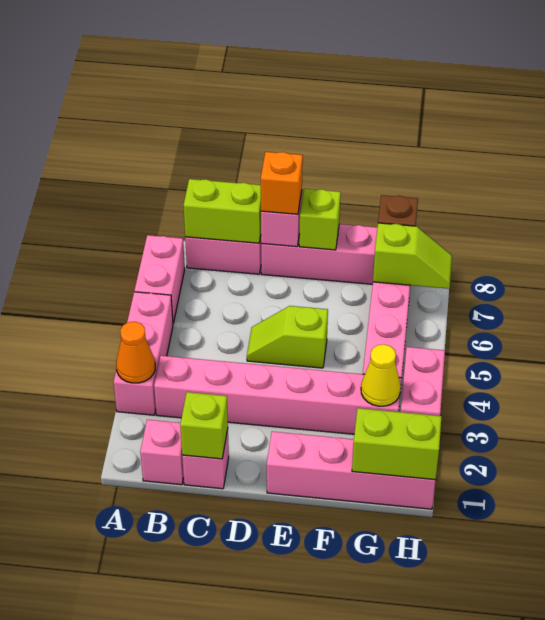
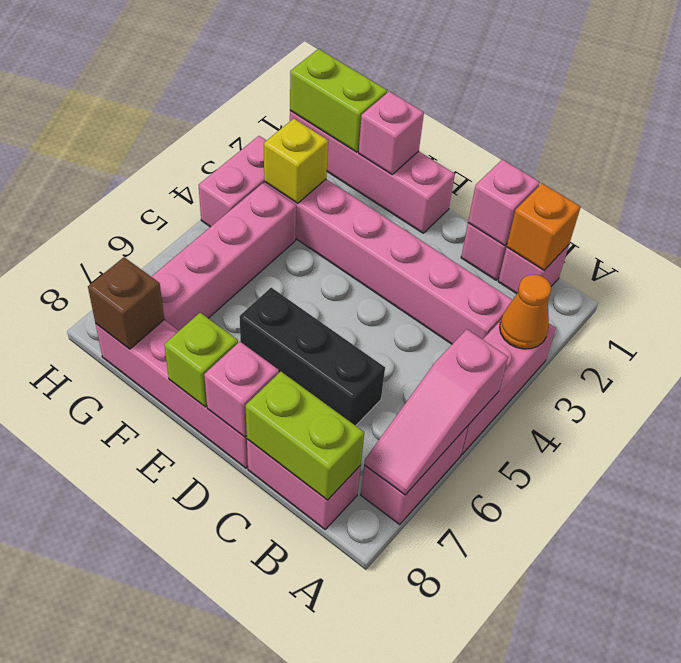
none -> pink slope A5:A7 level 2 top 5
lime brick C1 level 2 -> pink brick C1 level 2
none -> black brick C6:E6 level 1
lime slope D5:E5 level 1 top E -> none
orange brick D8 level 3 -> orange brick B1 level 2
none -> pink brick F1 level 2
yellow cone G3 level 2 -> yellow brick G3 level 2
lime slope G7:H7 level 2 top G -> none

